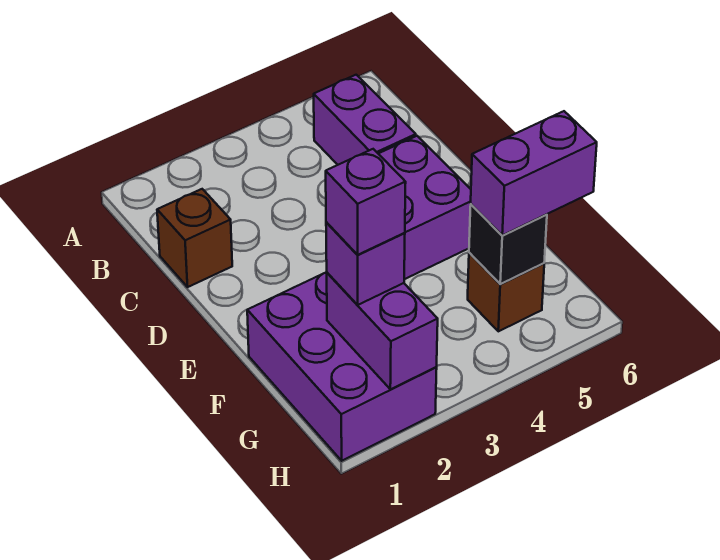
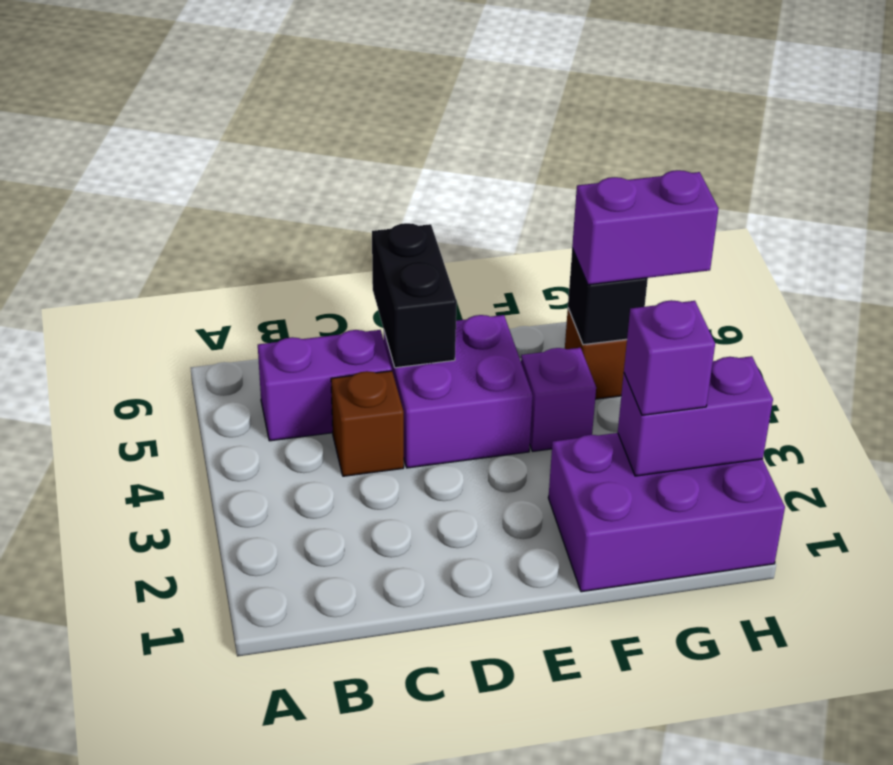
brown brick C1 level 1 -> brown brick C4 level 1
none -> black brick D5:D6 level 2
purple brick G2 level 4 -> purple brick F4 level 1
purple brick G5:G6 level 3 -> purple brick G5:H5 level 3

